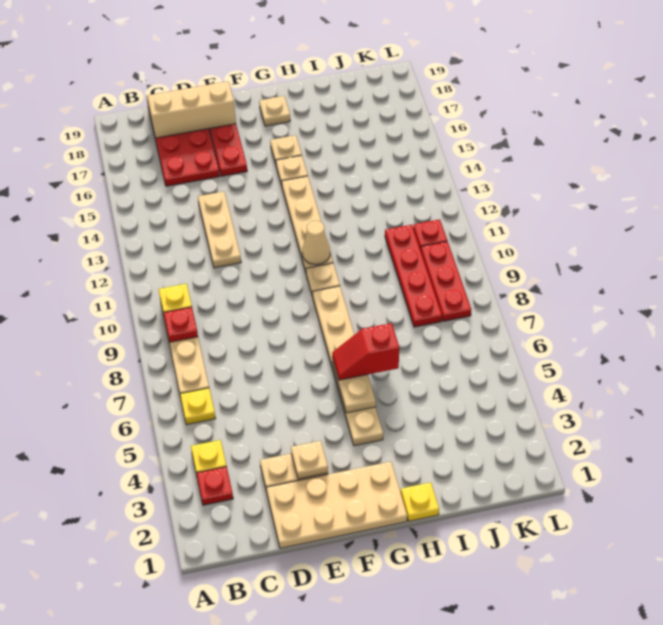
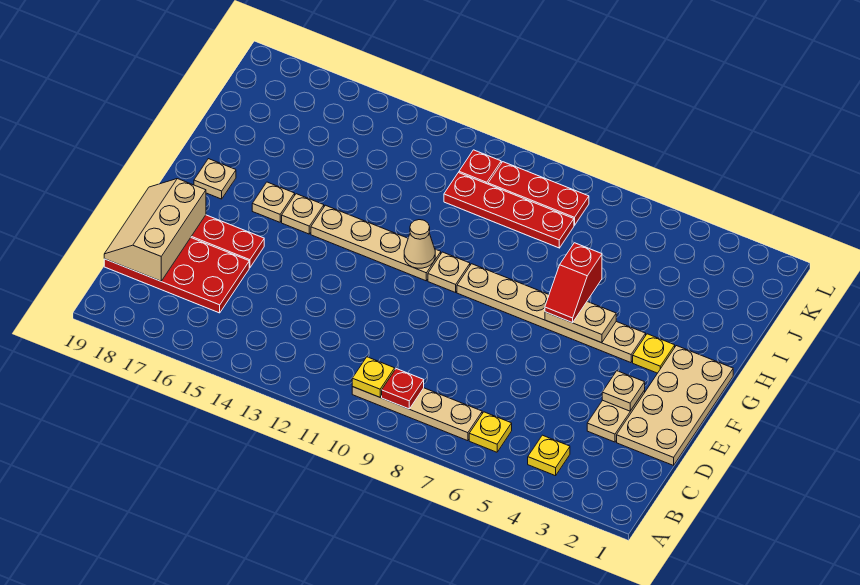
red plate B3 level 1 -> none
tan plate D12:D14 level 1 -> none
yellow plate H1 level 1 -> yellow plate G3 level 1

